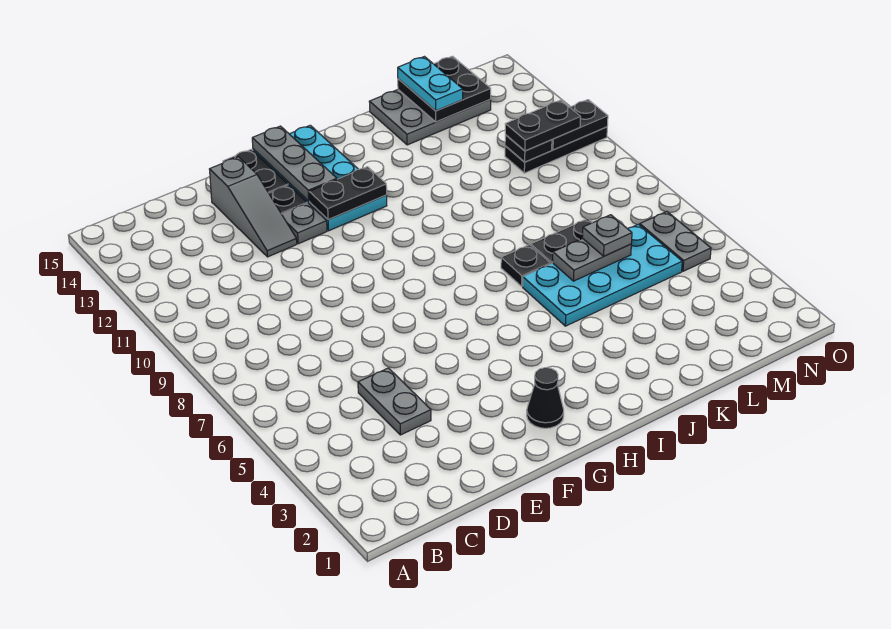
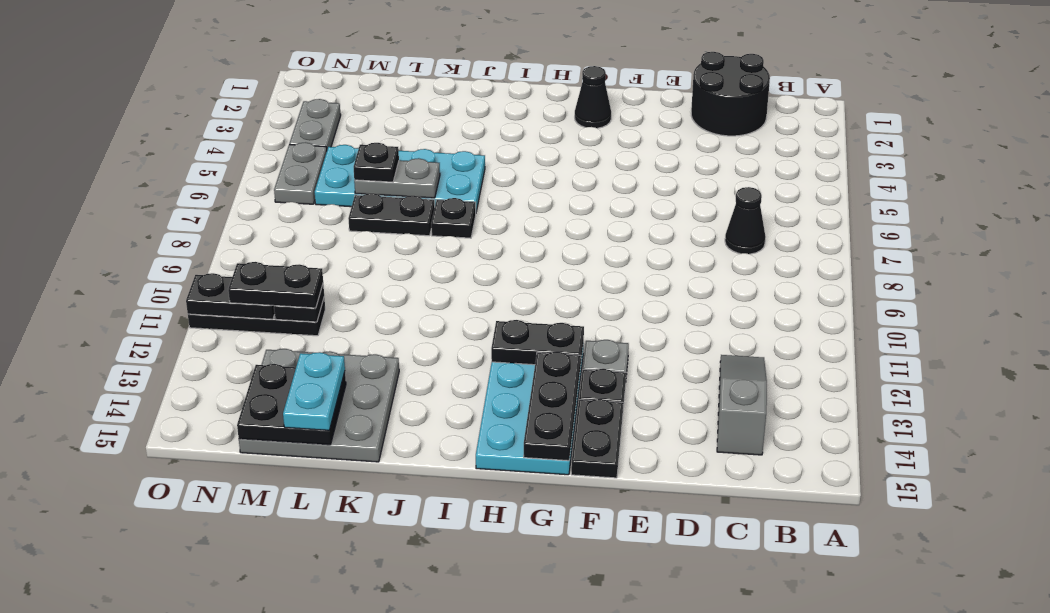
none -> black round brick C1:D2 level 1
none -> black cone C7 level 1
grey plate D4:D5 level 1 -> grey plate N3:N4 level 1
grey slope E12:E14 level 1 top 14 -> grey slope C12:C14 level 1 top 14
grey plate G13:G15 level 2 -> black plate G13:G15 level 2
grey plate K14:M15 level 1 -> grey plate K13:M15 level 1
grey plate L6 level 3 -> black plate L6 level 3

